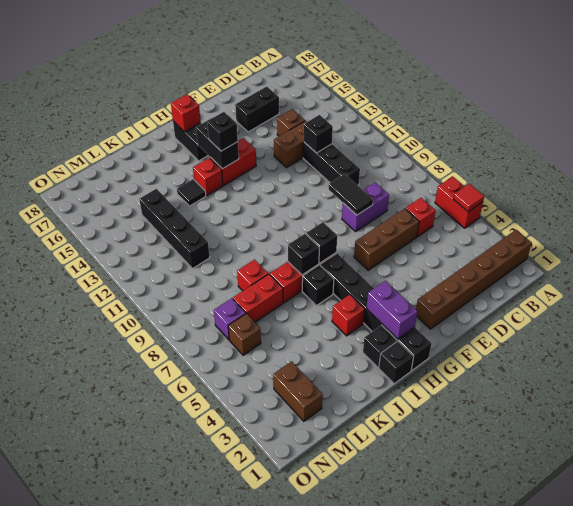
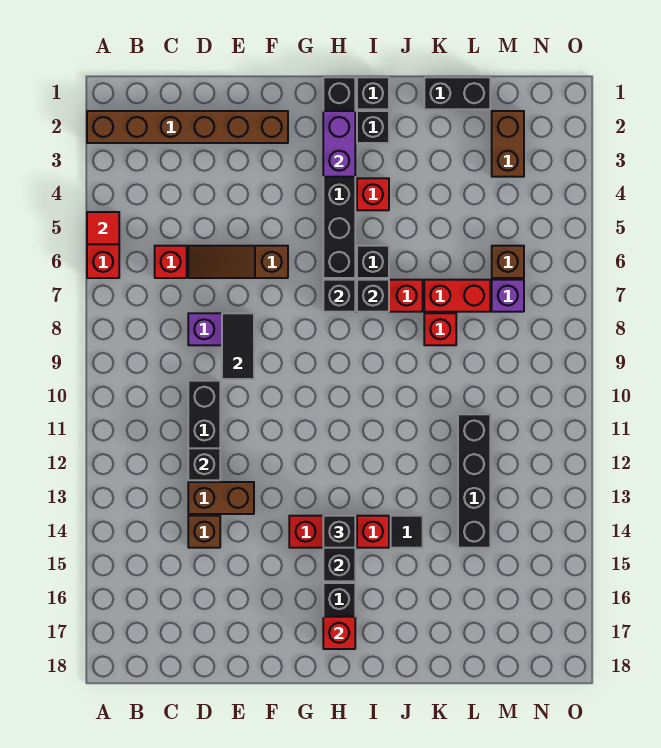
brown brick D6:F6 level 1 -> brown slope D6:F6 level 1 top F
black brick D16:E16 level 1 -> black brick K1:L1 level 1

